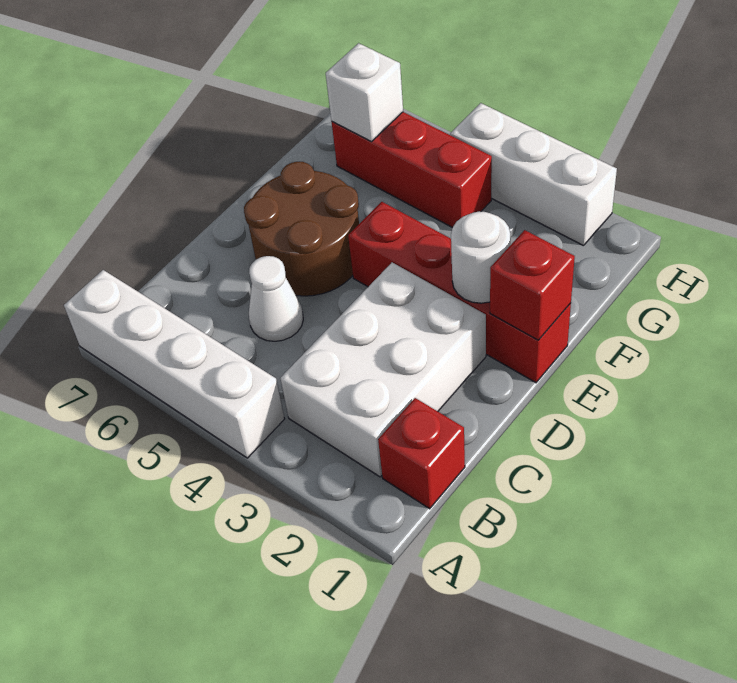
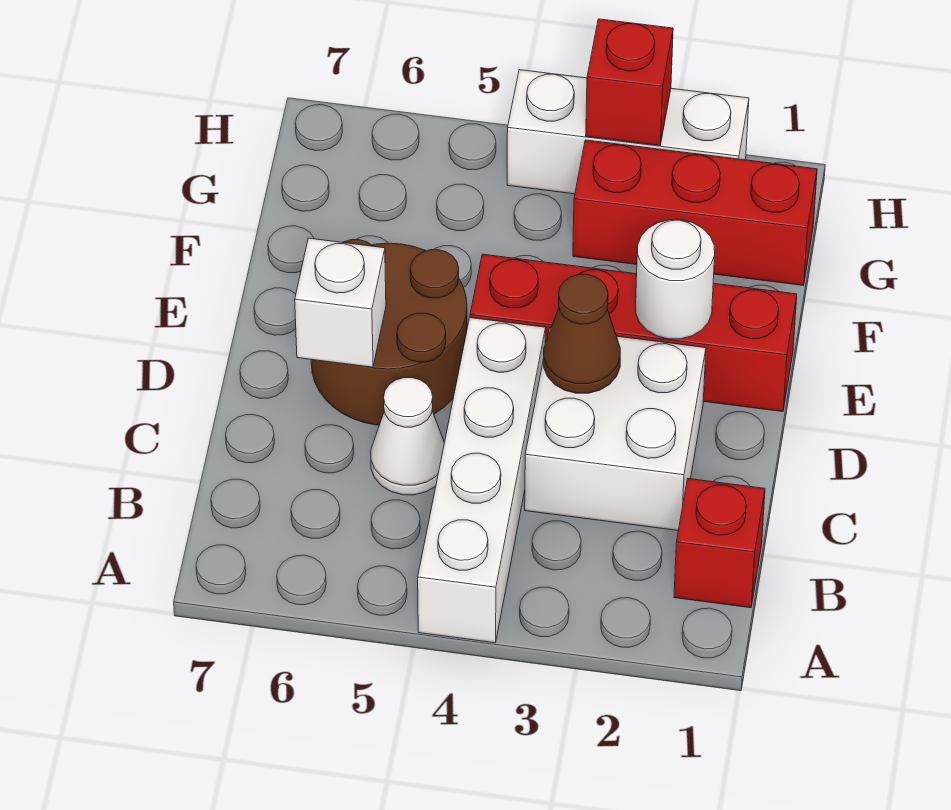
white brick A4:A7 level 1 -> white brick A4:D4 level 1
white brick B2:D3 level 1 -> white brick C2:D3 level 1
none -> brown cone D3 level 2
red brick E1 level 2 -> red brick H3 level 2
red brick G4:G6 level 1 -> red brick G1:G3 level 1
white brick G6 level 2 -> white brick D6 level 2

